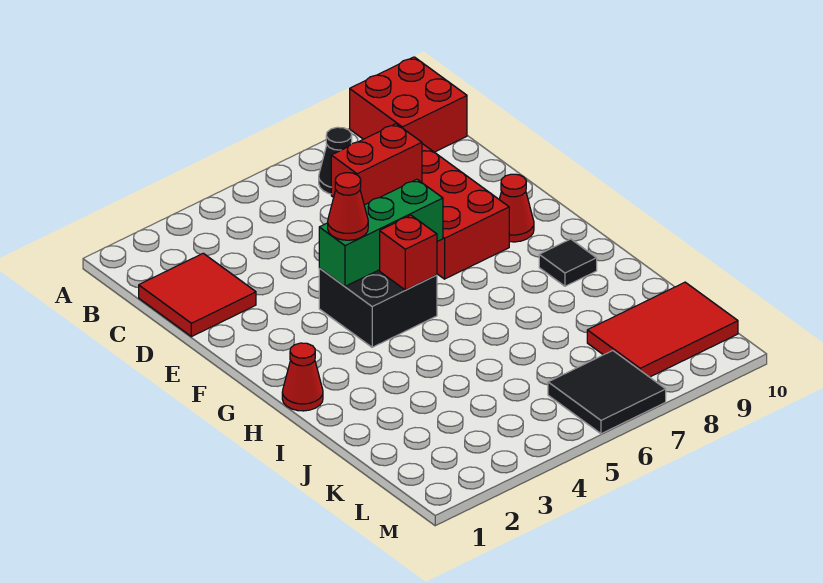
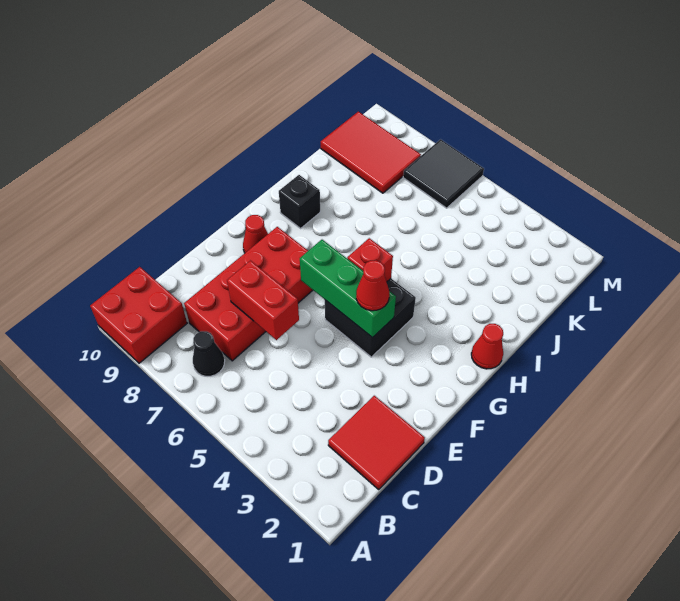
black tile H9 level 1 -> black brick H9 level 1

